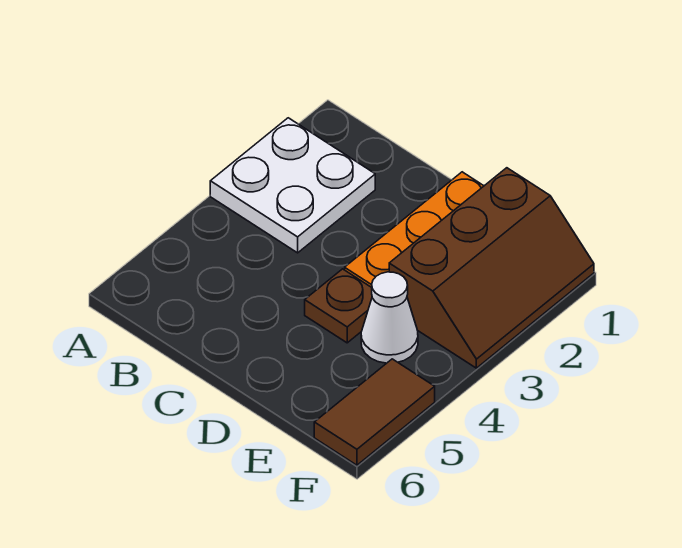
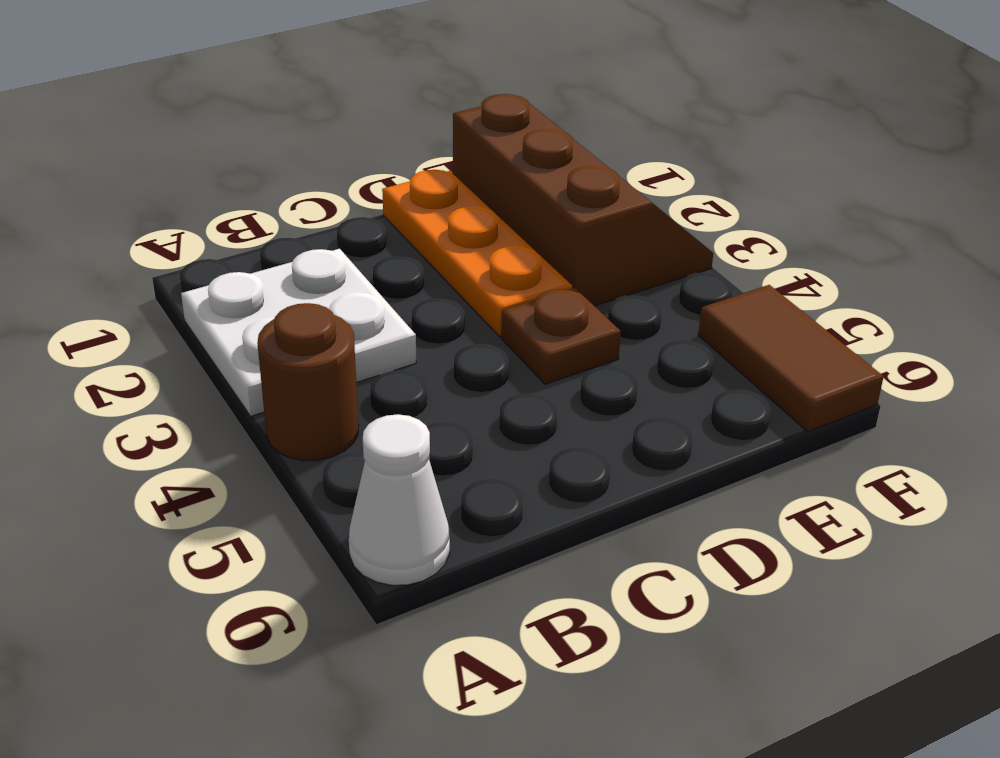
none -> brown round brick A4 level 1
white cone E4 level 1 -> white cone A6 level 1

